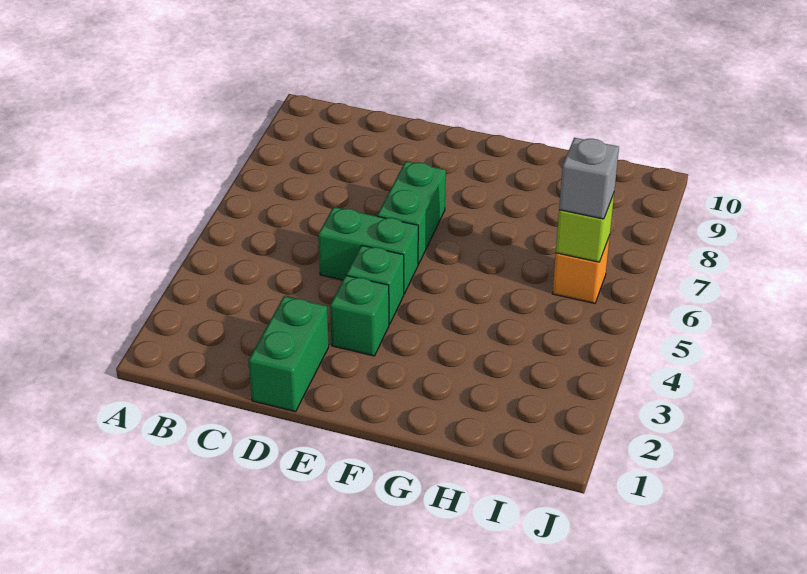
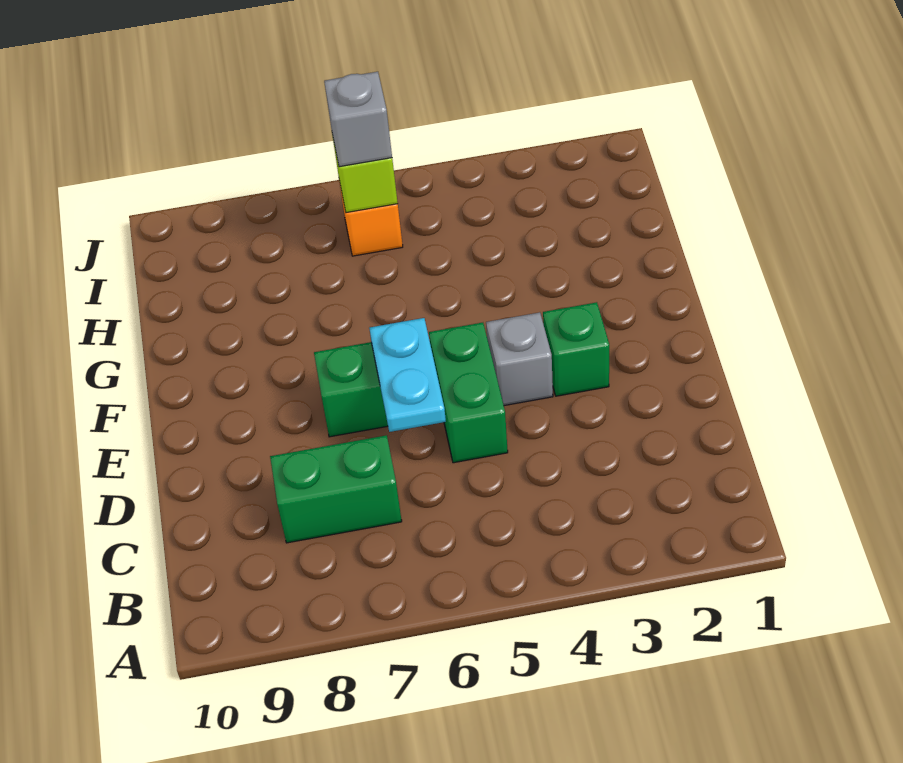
green brick D1:D2 level 1 -> green brick C7:C8 level 1
none -> cyan plate D6:E6 level 2
green brick E4 level 1 -> grey brick E4 level 1

